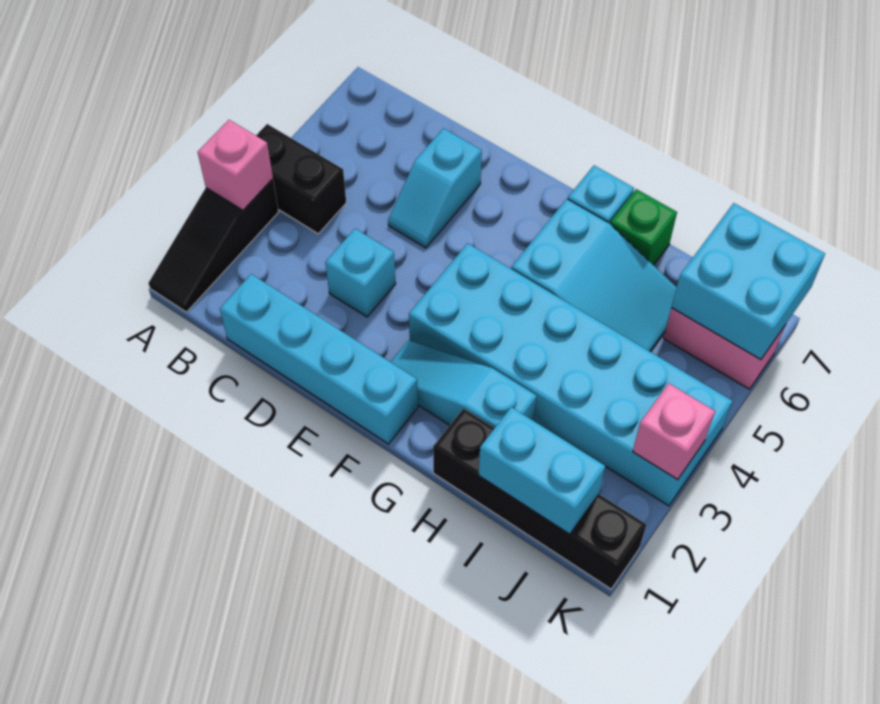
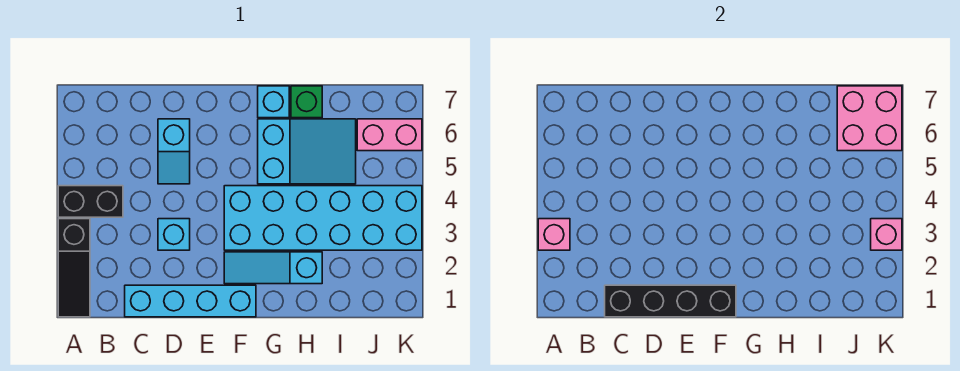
black brick H1:K1 level 1 -> black brick C1:F1 level 2
cyan brick I1:J1 level 2 -> none
cyan brick J6:K7 level 2 -> pink brick J6:K7 level 2

